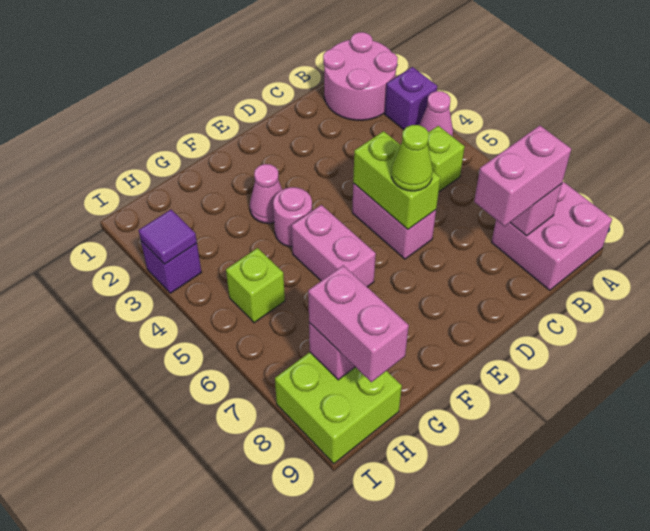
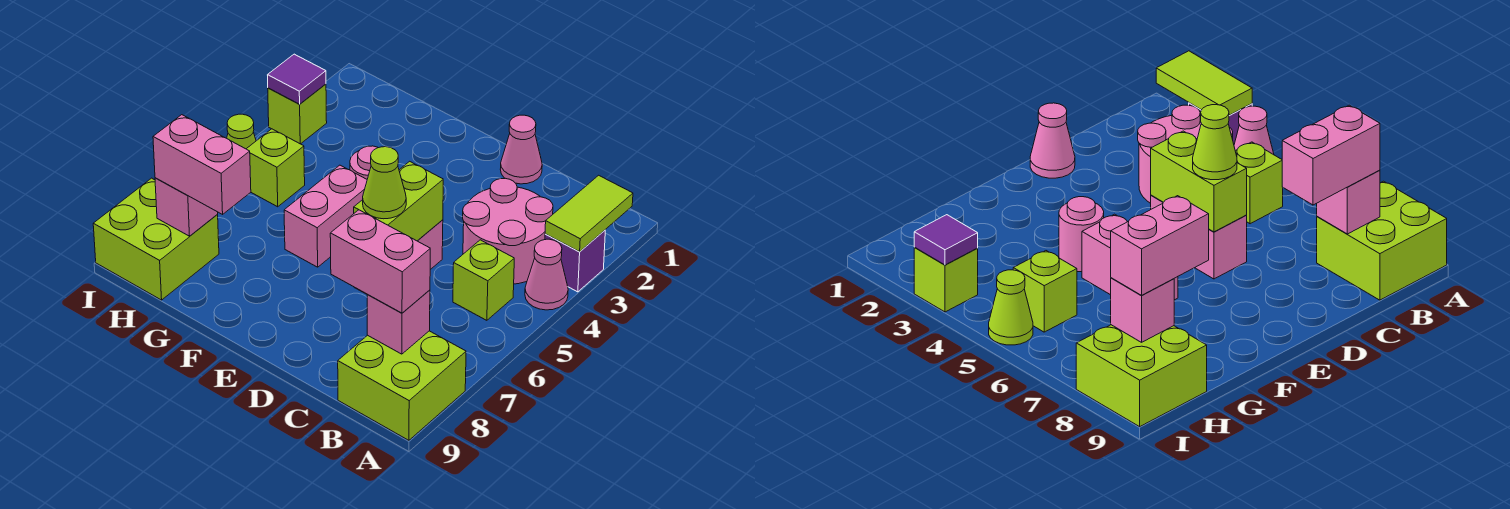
pink round brick A1:B2 level 1 -> pink round brick B3:C4 level 1
none -> lime tile A2:A3 level 2
pink brick A8:B9 level 1 -> lime brick A8:B9 level 1
pink cone F3 level 1 -> pink cone D1 level 1
pink brick H8:H9 level 3 -> pink brick G8:H8 level 3
purple brick I3 level 1 -> lime brick I3 level 1
none -> lime cone I5 level 1

